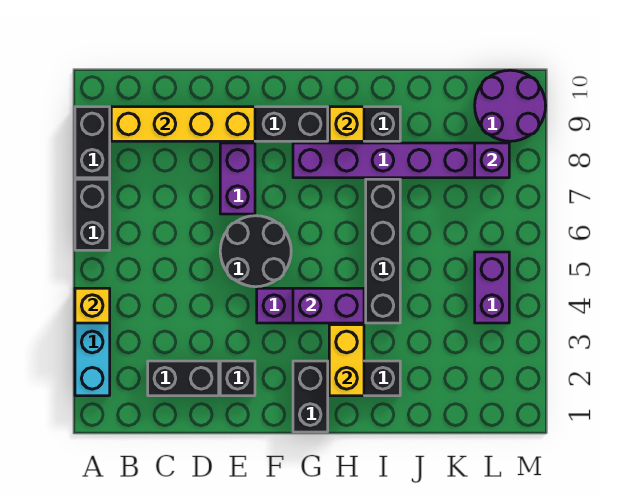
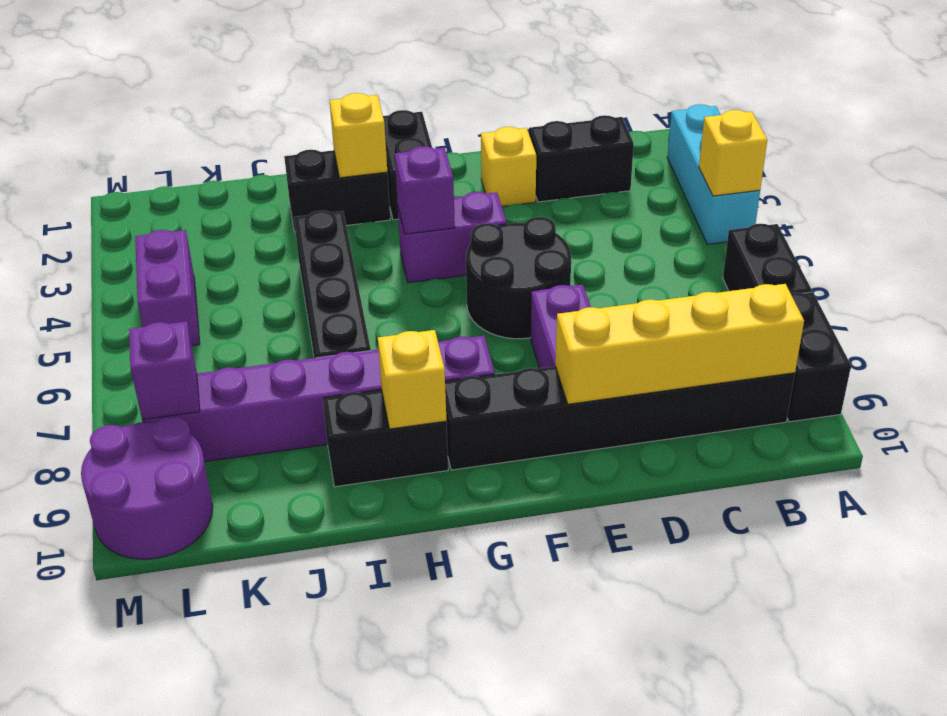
black brick E2 level 1 -> yellow brick E2 level 1
purple brick G4:H4 level 2 -> purple brick G4 level 2
yellow brick H2:H3 level 2 -> yellow brick H2 level 2

